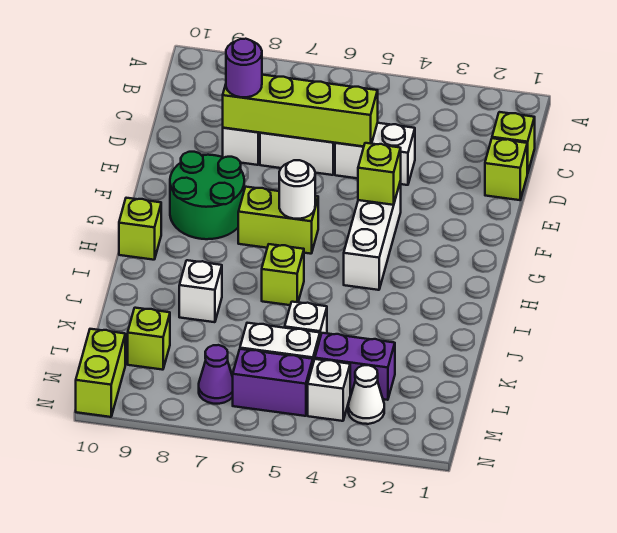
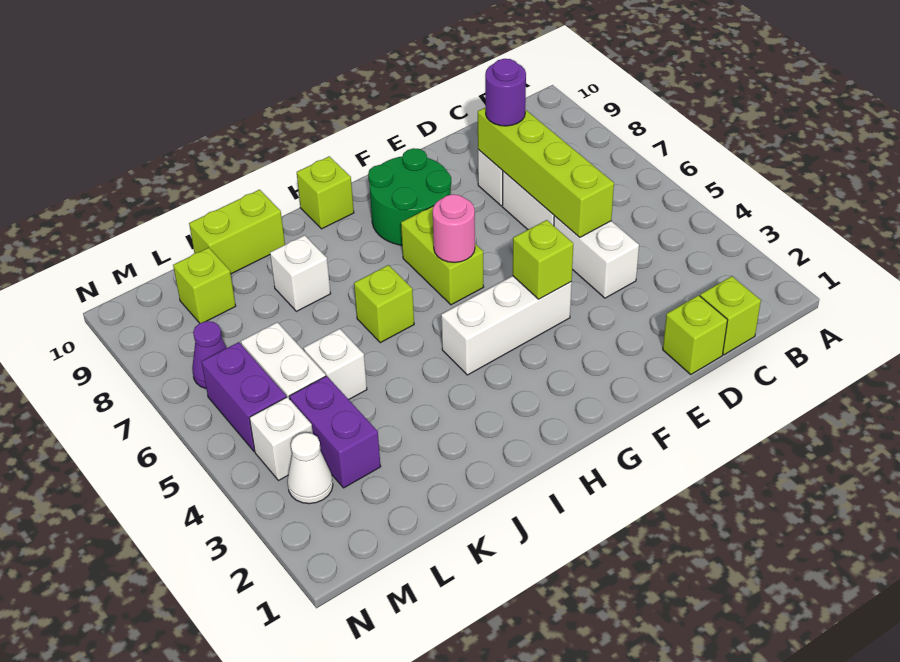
white round brick G6 level 2 -> pink round brick G6 level 2
lime brick M10:N10 level 1 -> lime brick J10:K10 level 1

